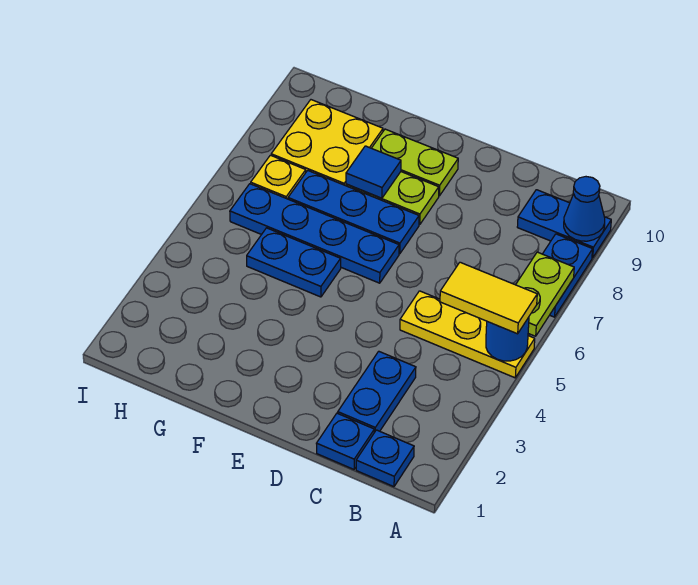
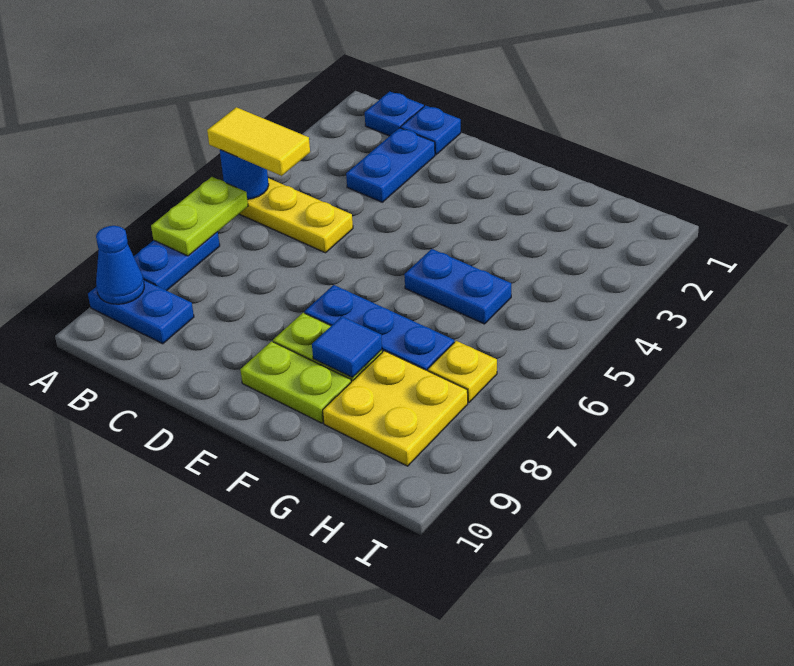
blue plate E6:H6 level 1 -> none

